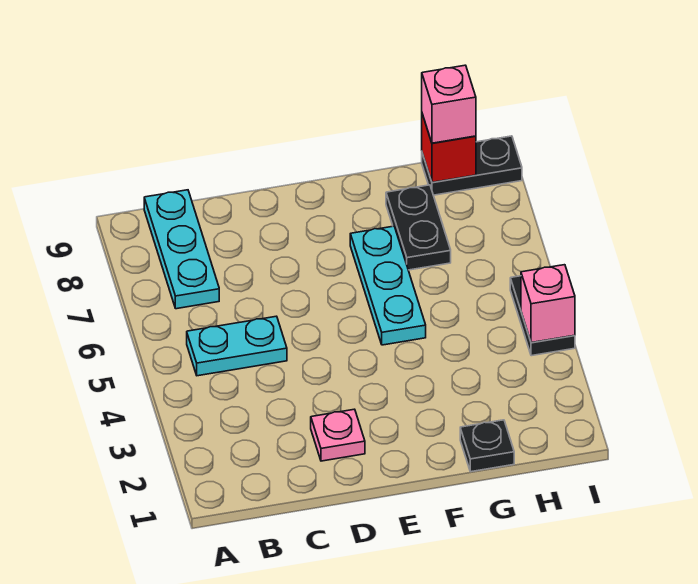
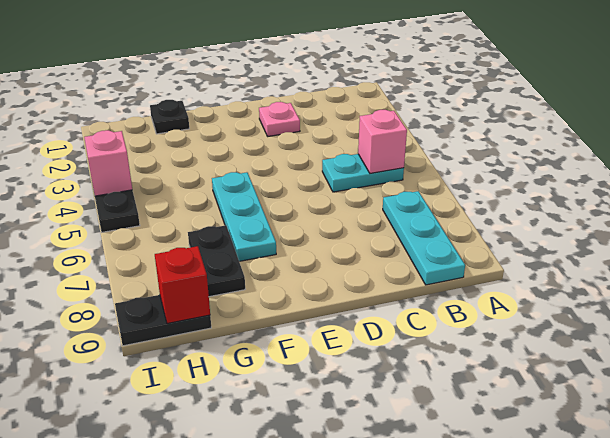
pink brick H9 level 3 -> pink brick B5 level 2

